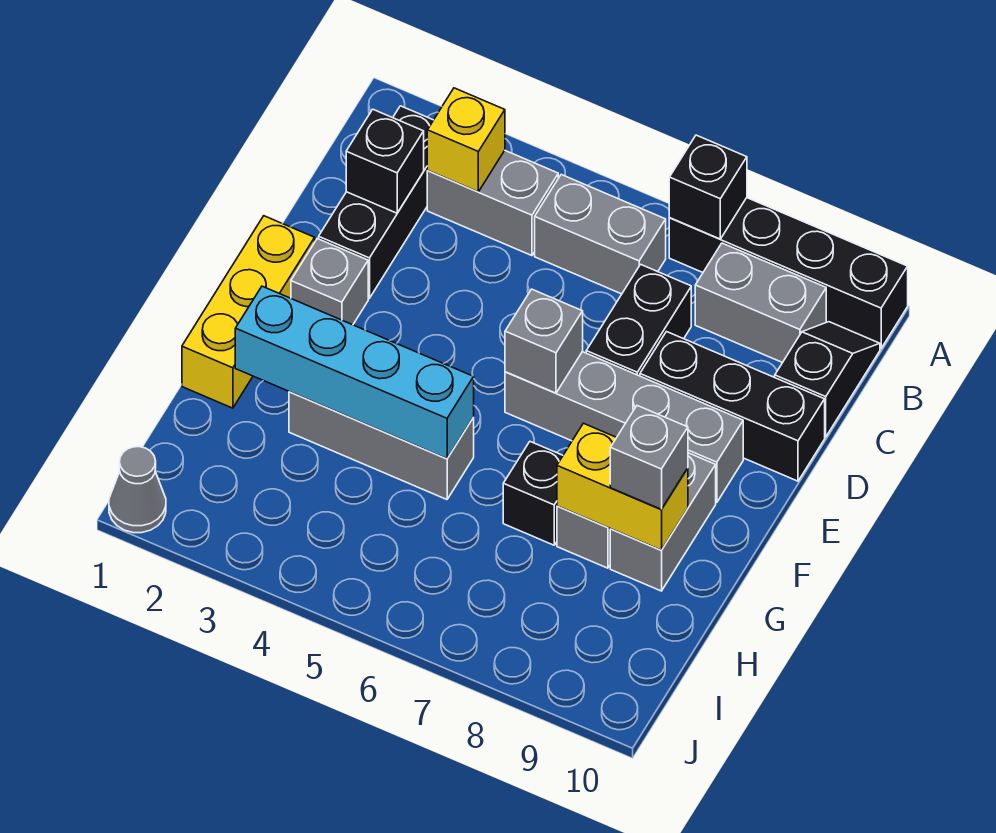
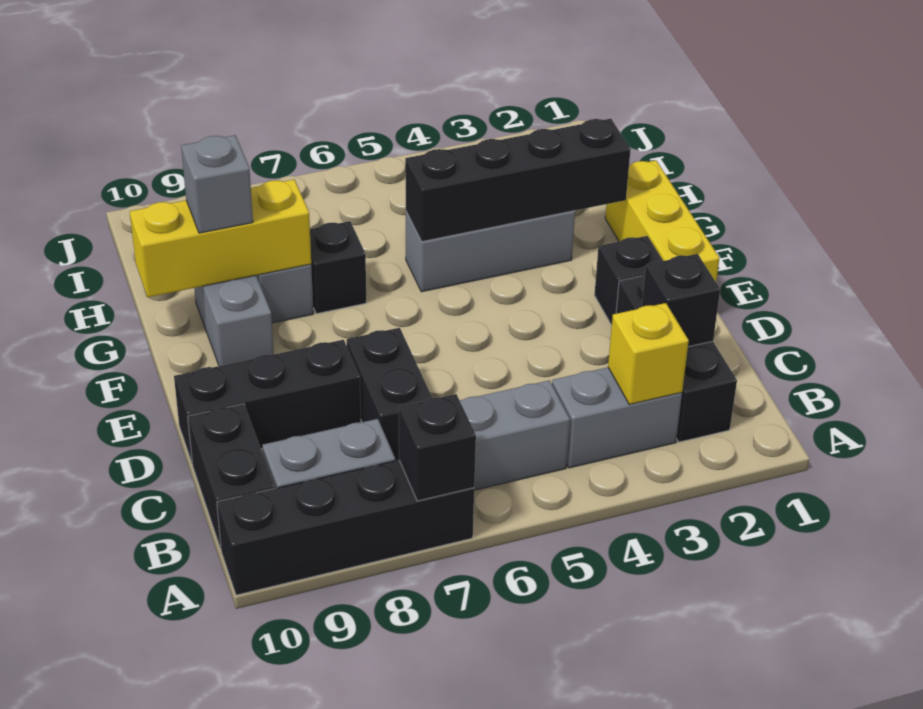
black slope B10:C10 level 1 top C -> black brick B10:C10 level 1
grey brick E2 level 1 -> black brick E2 level 1
grey brick E6:E9 level 1 -> none
grey brick E6 level 2 -> none
cyan brick G2:G5 level 2 -> black brick G2:G5 level 2
yellow brick G8:G9 level 2 -> yellow brick G8:G10 level 2
grey cone J1 level 1 -> none

